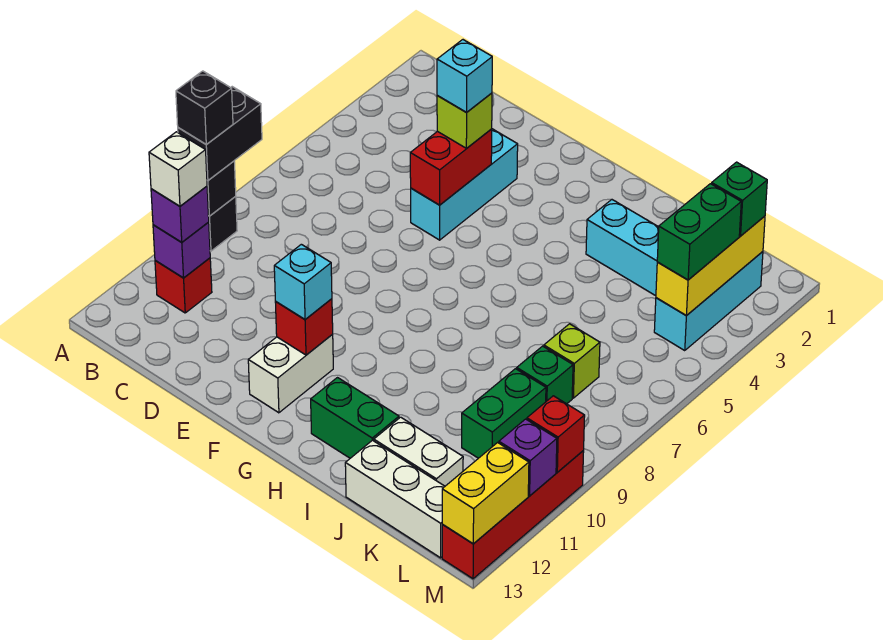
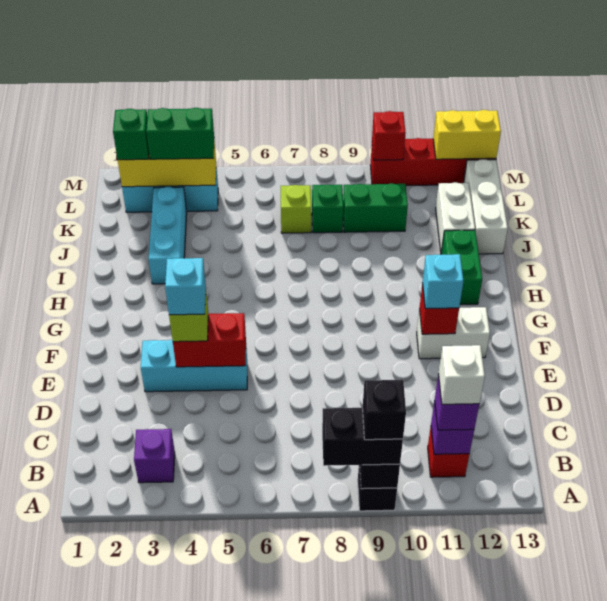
purple brick M11 level 2 -> purple brick B3 level 1

